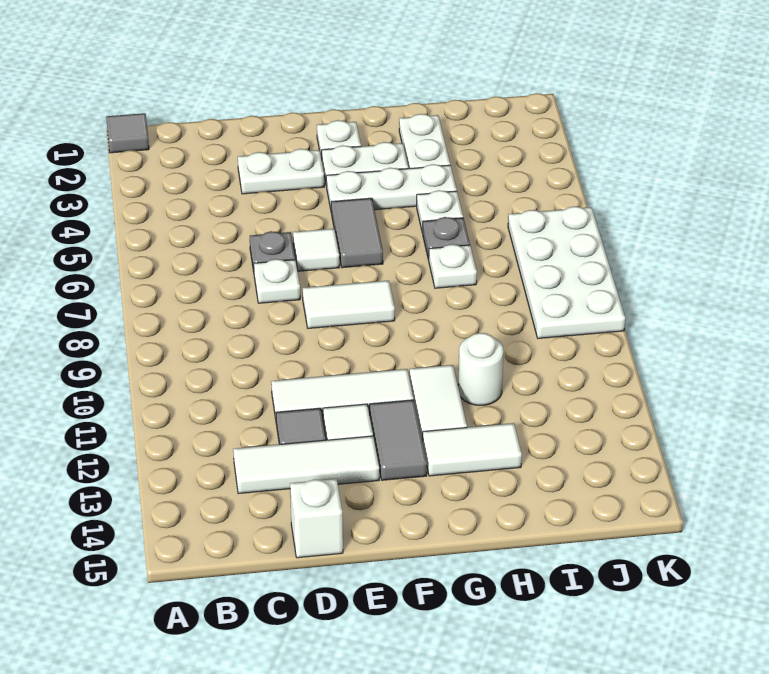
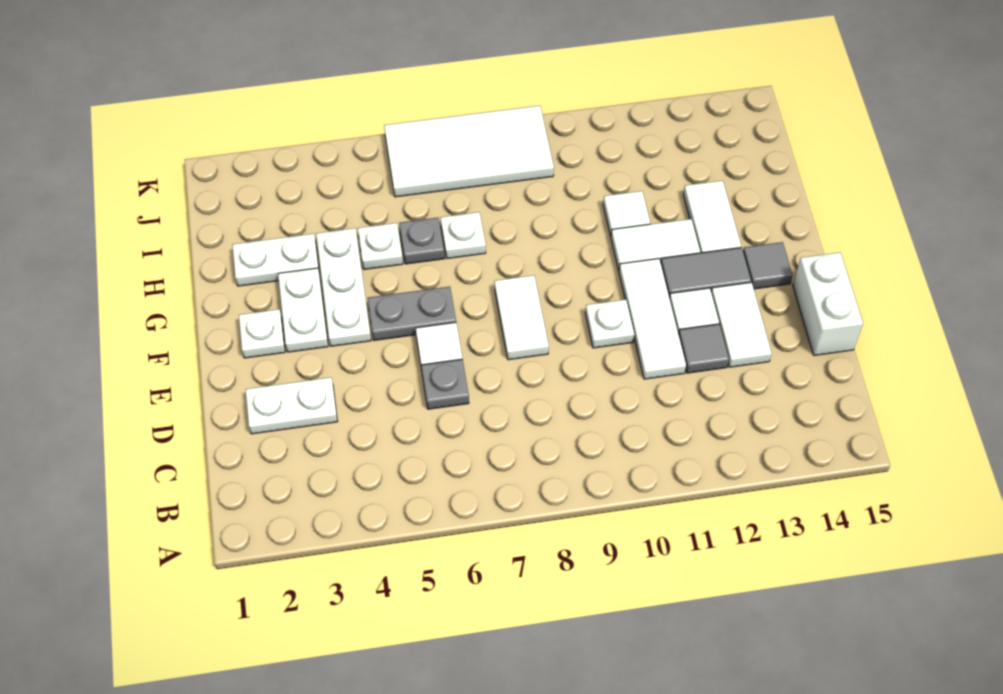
grey tile A1 level 1 -> grey tile F14 level 1
white tile C13:E13 level 1 -> white tile D13:E13 level 1
white plate D3:E3 level 1 -> white plate D2:D3 level 1
white plate D7 level 1 -> white plate E10 level 1
white brick D15 level 1 -> white brick D15:E15 level 1
grey tile F5:F6 level 1 -> grey plate F5:F6 level 1
white round brick H11 level 1 -> white tile H11 level 1
white plate J6:K9 level 1 -> white tile J6:K9 level 1

